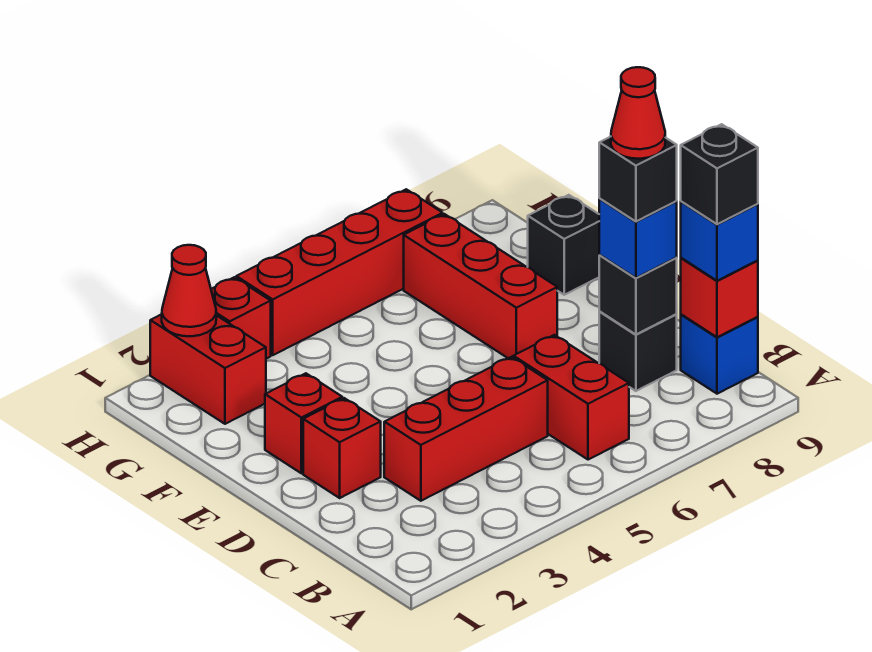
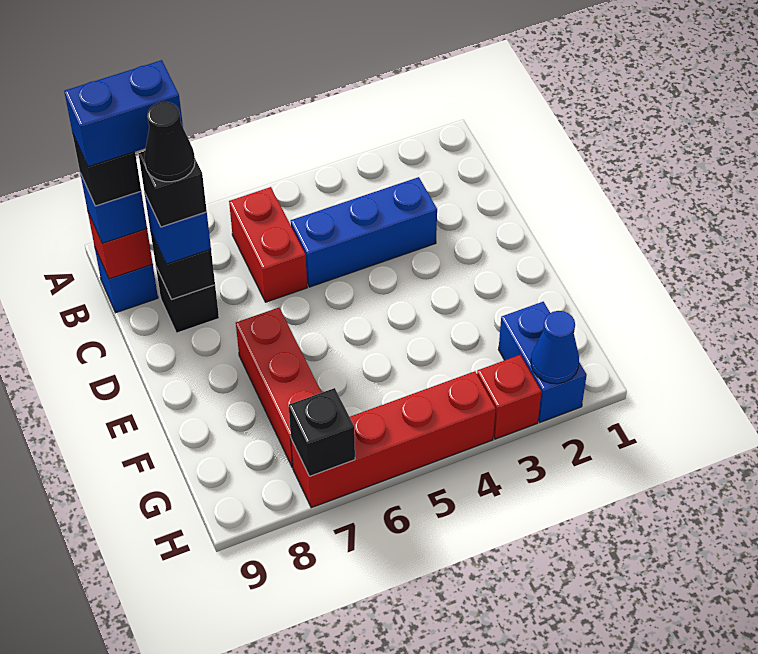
none -> blue brick B8:B9 level 5
red brick C3:C5 level 1 -> blue brick C3:C5 level 1
red cone C8 level 5 -> black cone C8 level 5
red brick D2 level 1 -> none
red brick E2 level 1 -> none
black brick F9 level 1 -> black brick H7 level 2
red brick G2:H2 level 1 -> blue brick G2:H2 level 1
red cone H2 level 2 -> blue cone H2 level 2

